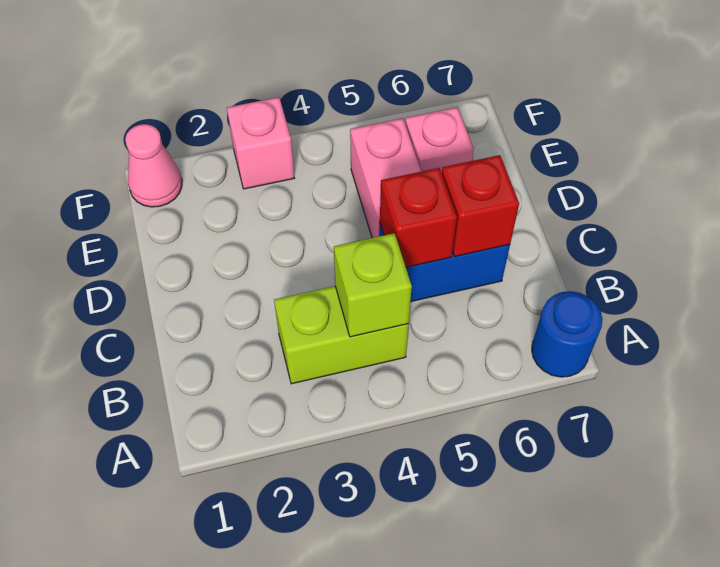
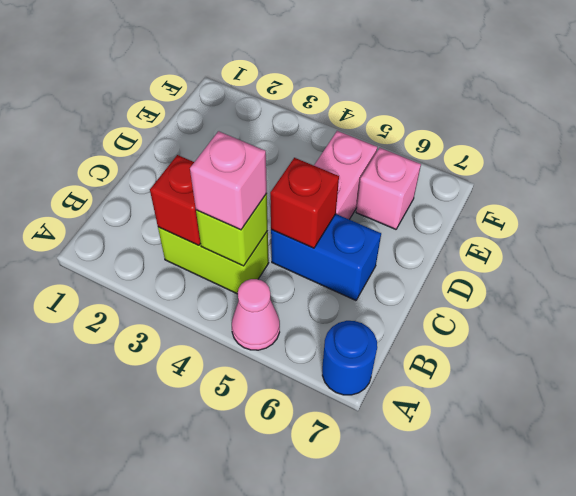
red brick C6 level 2 -> red brick B3 level 2
pink cone F1 level 1 -> pink cone A5 level 1
pink brick F3 level 1 -> pink brick B4 level 3

